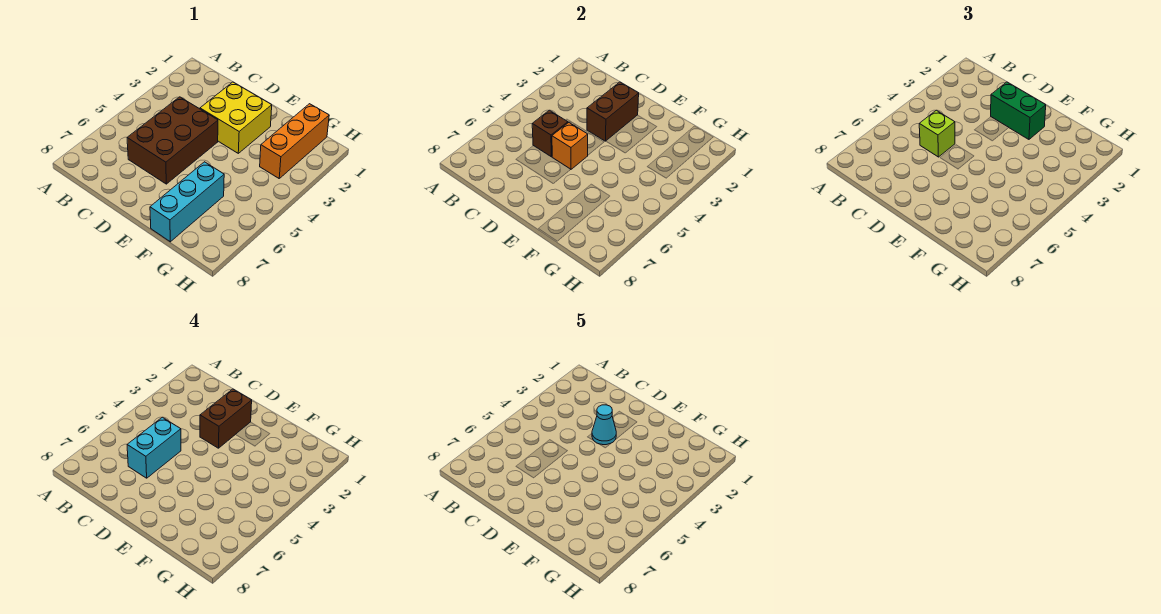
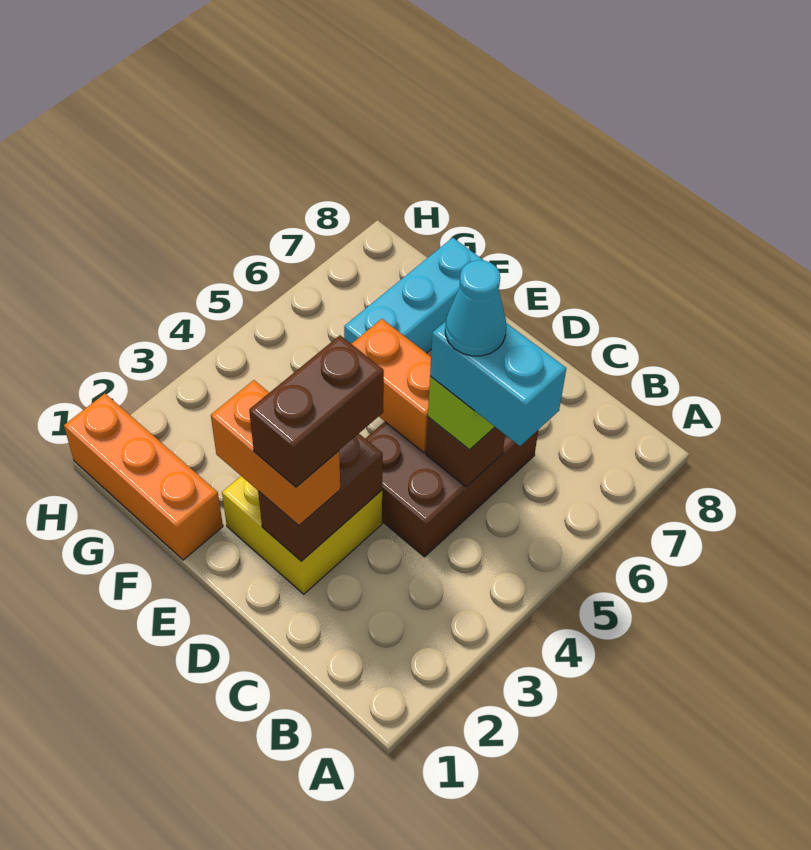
cyan brick C5:C6 level 4 -> cyan brick B5:C5 level 4
green brick D2:E2 level 3 -> orange brick D2:E2 level 3
cyan cone D3 level 5 -> cyan cone C5 level 5
orange brick D5 level 2 -> orange brick D5:E5 level 2
orange brick G1:G3 level 1 -> orange brick F1:H1 level 1

